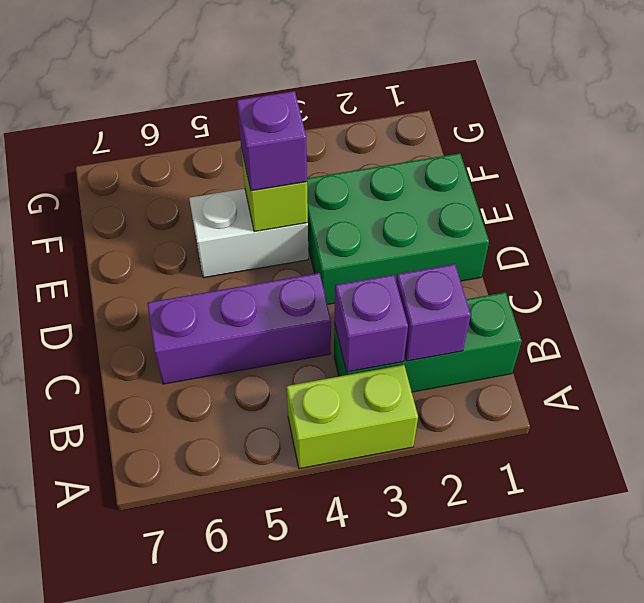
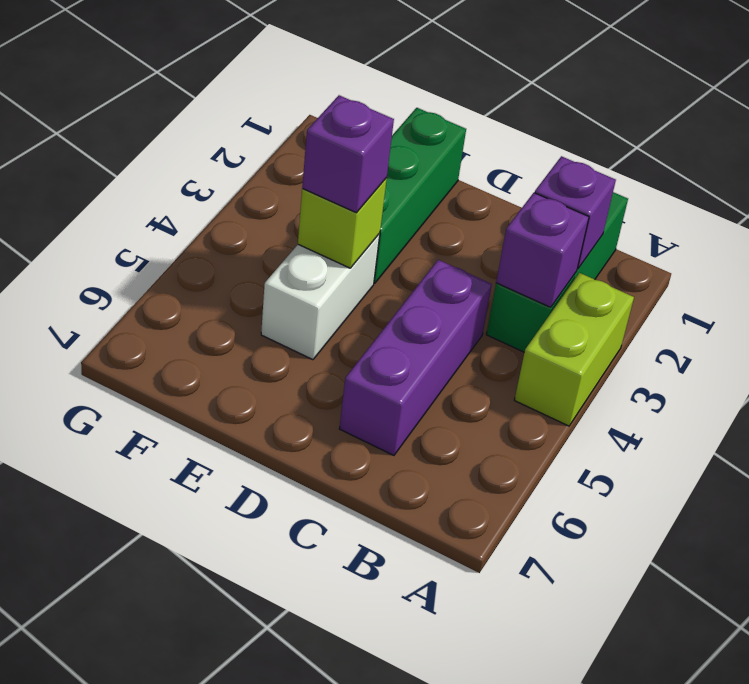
green brick D1:E3 level 1 -> green brick E1:E3 level 1

